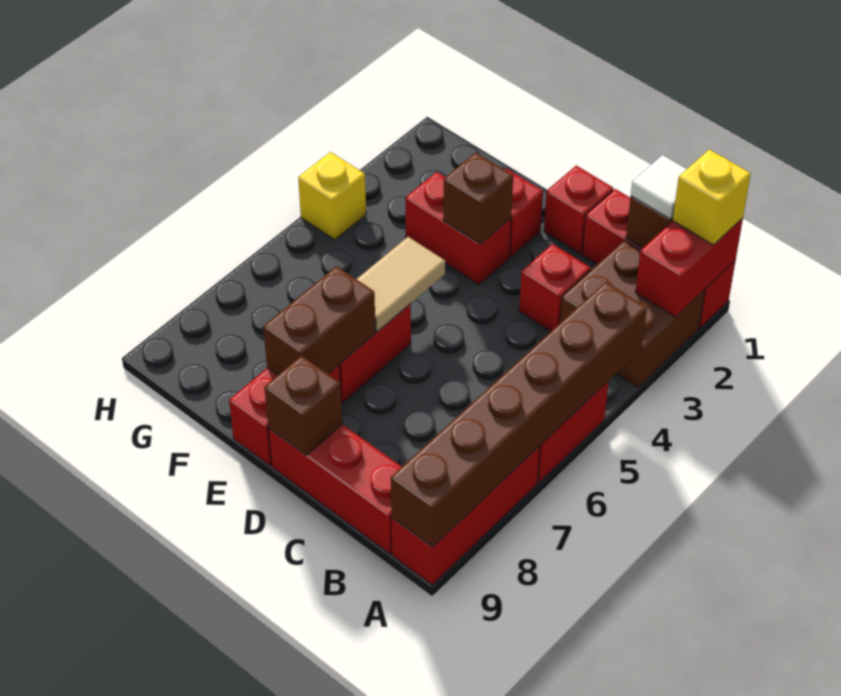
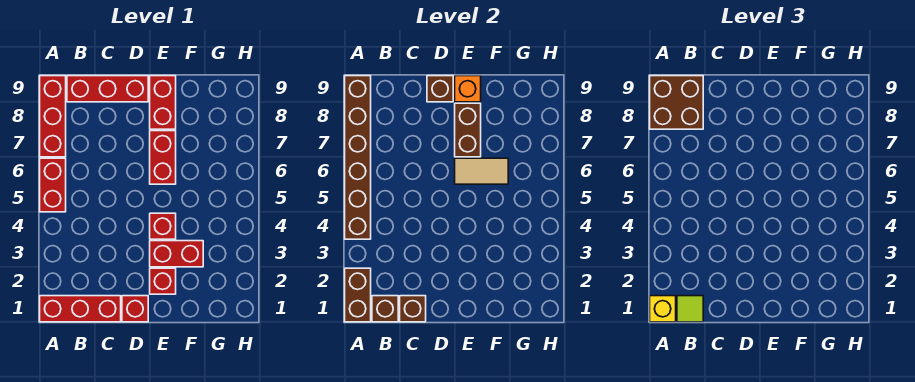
red brick A1:A2 level 2 -> brown brick A1:A2 level 2
brown brick A2:B3 level 1 -> brown brick A8:B9 level 3
white tile B1 level 3 -> lime tile B1 level 3
red brick C3 level 1 -> red brick E4 level 1
brown brick E3 level 2 -> brown brick C1 level 2
tan tile E5:E6 level 2 -> tan tile E6:F6 level 2
none -> orange brick E9 level 2
yellow brick H4 level 1 -> none

